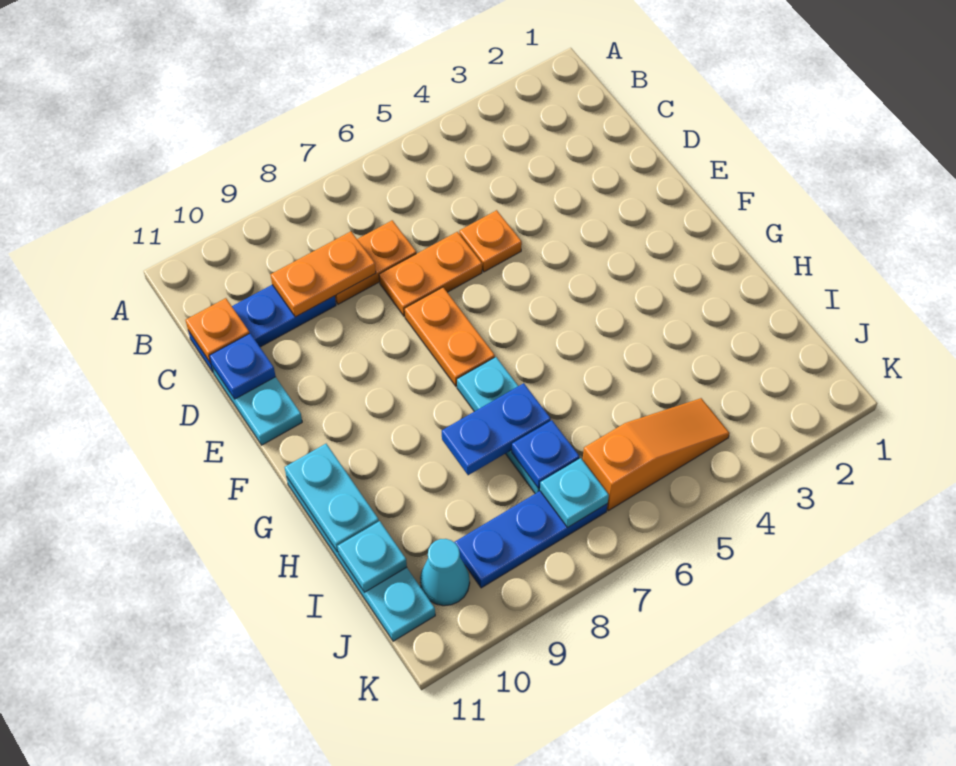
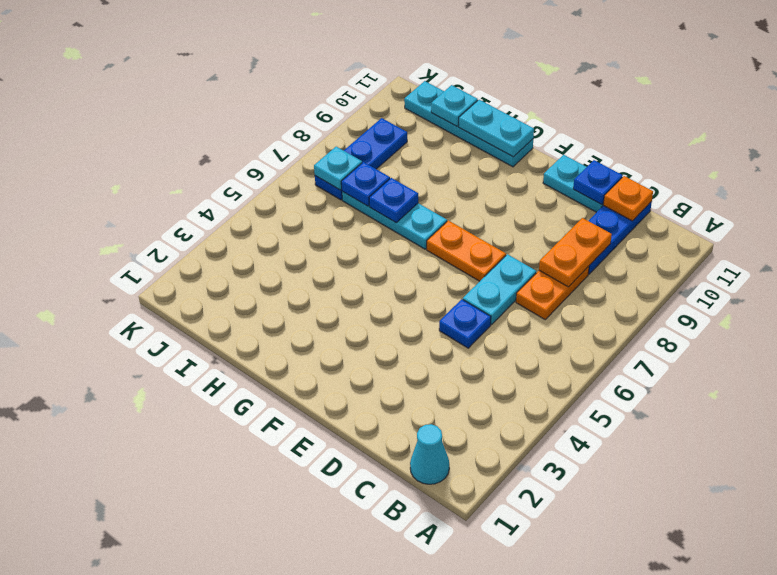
orange plate D5 level 1 -> blue plate D5 level 1
orange plate D6:D7 level 1 -> cyan plate D6:D7 level 1
blue plate H7:H8 level 2 -> blue plate H7 level 2
orange slope J4:J6 level 1 top 6 -> none
cyan cone J10 level 1 -> cyan cone B1 level 1

